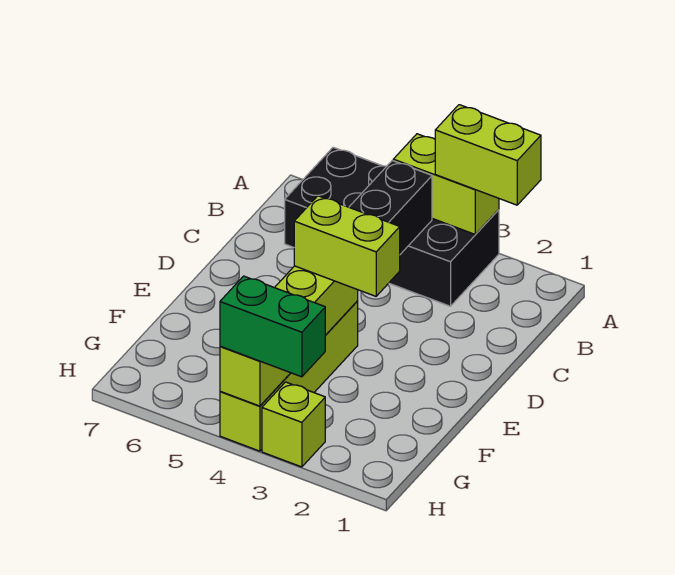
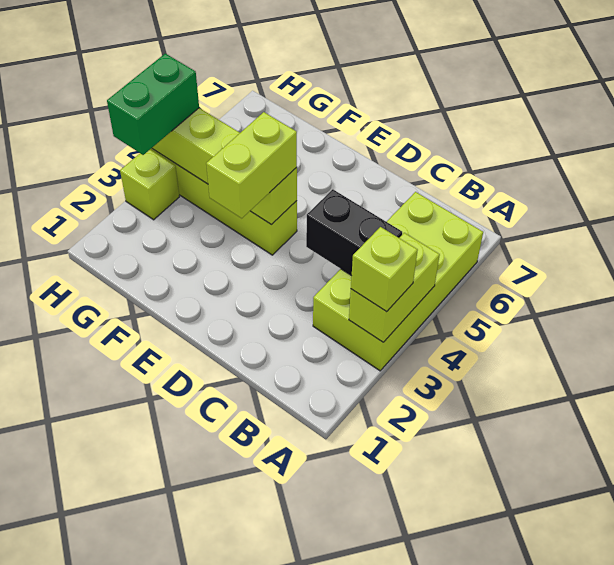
lime brick A2:A3 level 3 -> lime brick A3 level 3
black brick A3:B6 level 1 -> lime brick A3:B6 level 1

